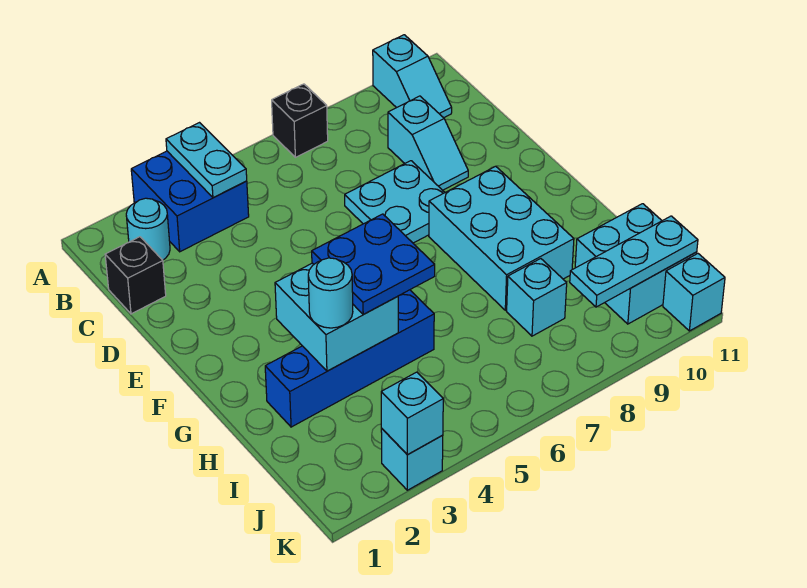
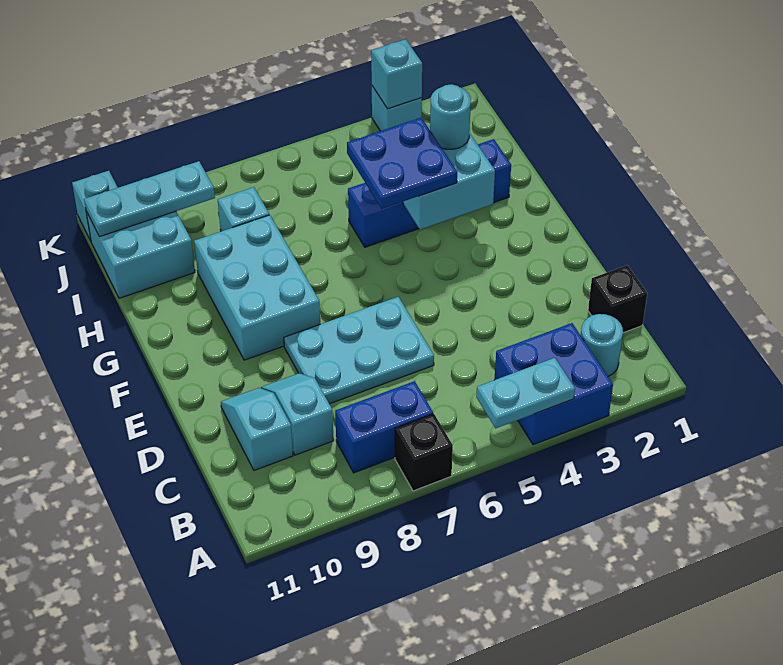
cyan plate A4:B4 level 2 -> cyan plate A4:A5 level 2
cyan slope A10:B10 level 1 top A -> cyan slope C10:D10 level 1 top C
none -> blue brick B7:B8 level 1
cyan plate D7:E8 level 1 -> cyan plate D6:E8 level 1

